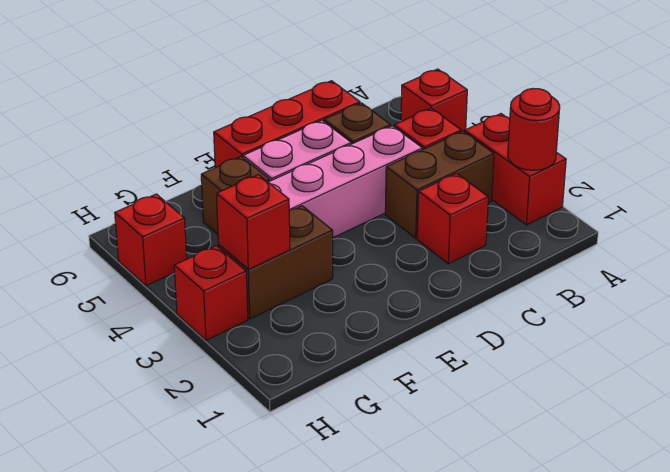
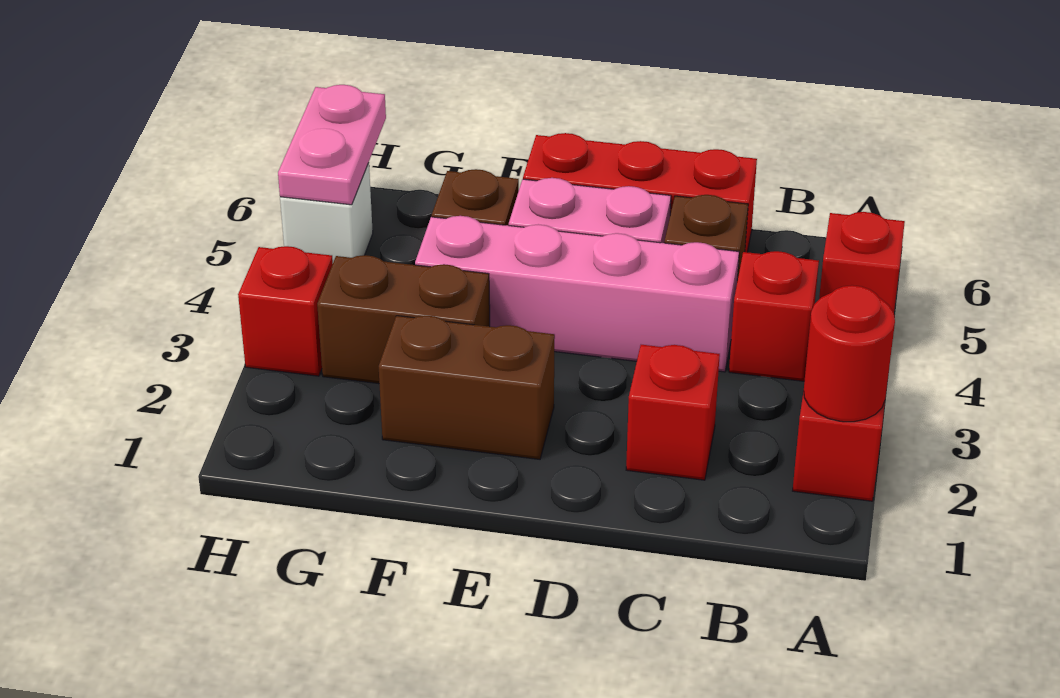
brown brick B3:C3 level 1 -> brown brick E2:F2 level 1
red brick G3 level 2 -> none
red brick H5 level 1 -> white brick H5 level 1
none -> pink plate H5:H6 level 2

